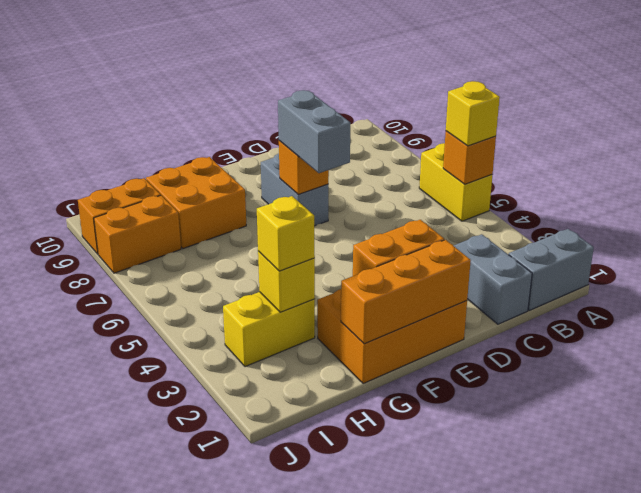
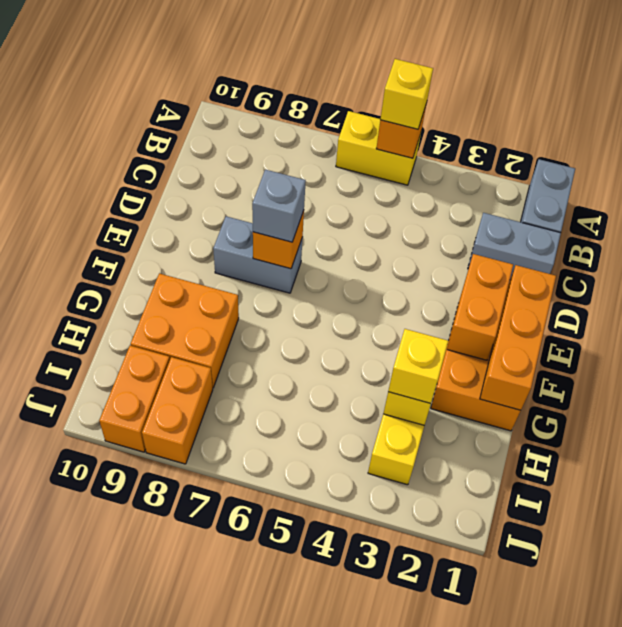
grey brick E6:E7 level 3 -> grey brick E7 level 3

